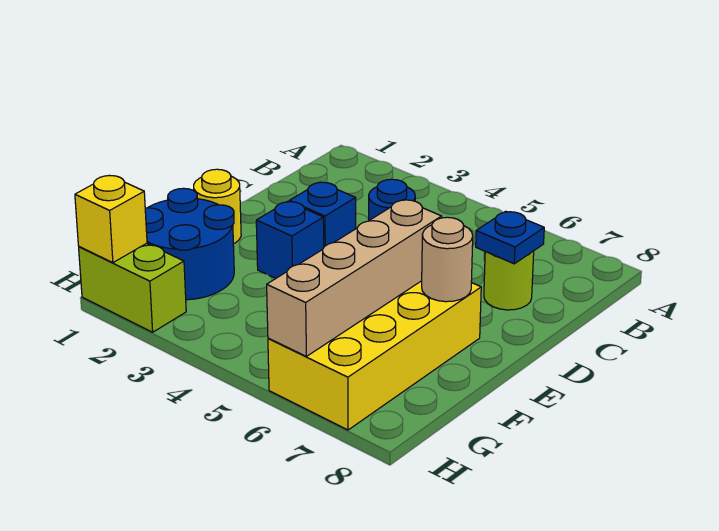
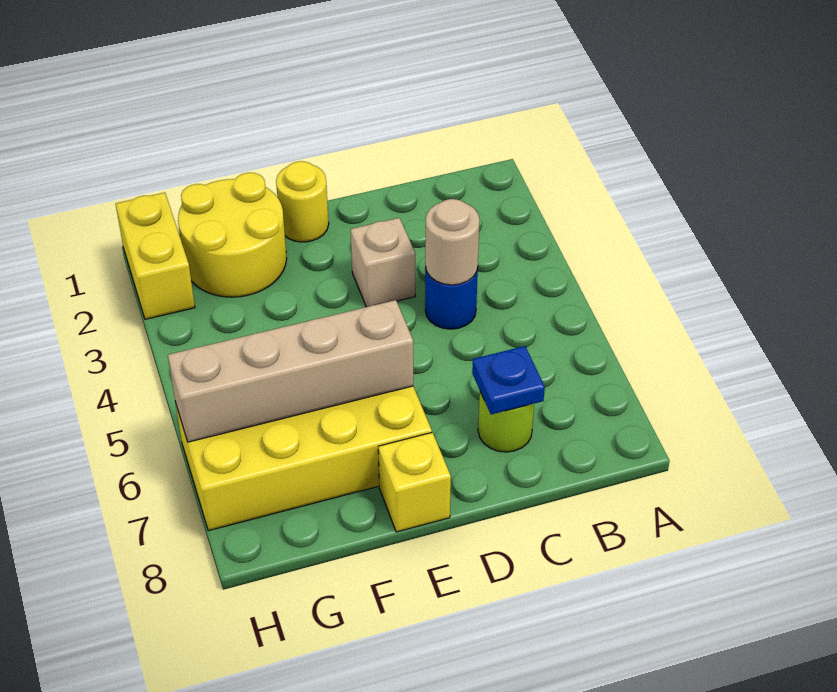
blue brick D3 level 1 -> tan brick D3 level 1
blue brick E3 level 1 -> none
tan round brick E7 level 2 -> tan round brick C4 level 2
blue round brick F1:G2 level 1 -> yellow round brick F1:G2 level 1
lime brick H1:H2 level 1 -> yellow brick H1:H2 level 1
yellow brick H1 level 2 -> yellow brick E8 level 1

